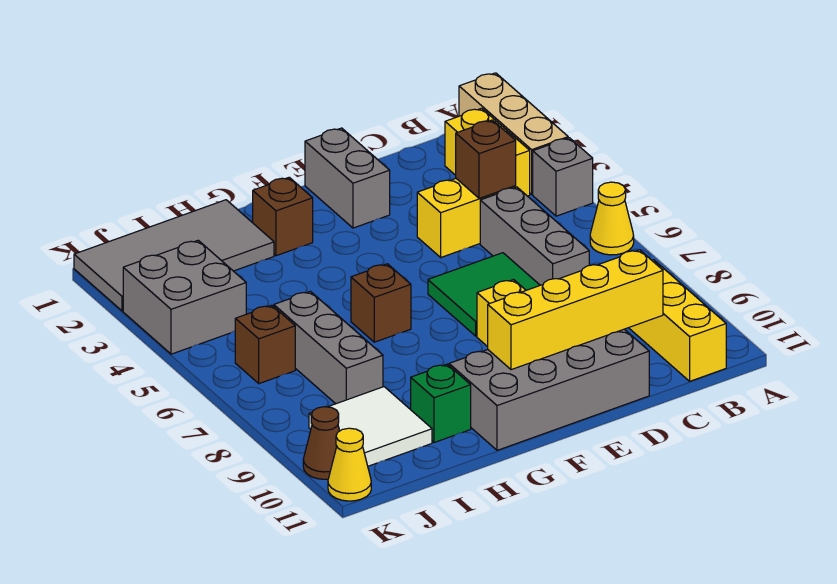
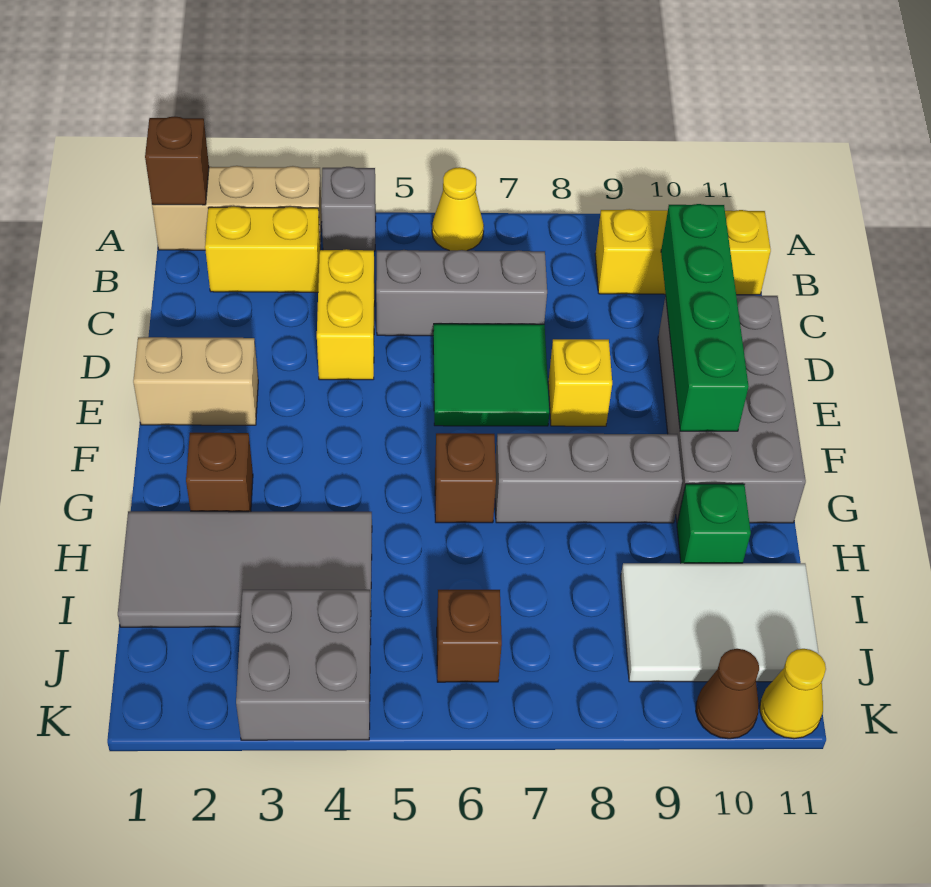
brown brick C4 level 2 -> brown brick A1 level 2
yellow brick C10:F10 level 2 -> green brick C10:F10 level 2
grey brick E1:E2 level 1 -> tan brick E1:E2 level 1
grey tile H1:K2 level 1 -> grey tile H1:I4 level 1
grey brick I6:I8 level 1 -> grey brick G7:G9 level 1
white tile I9:J10 level 1 -> white tile I9:J11 level 1

